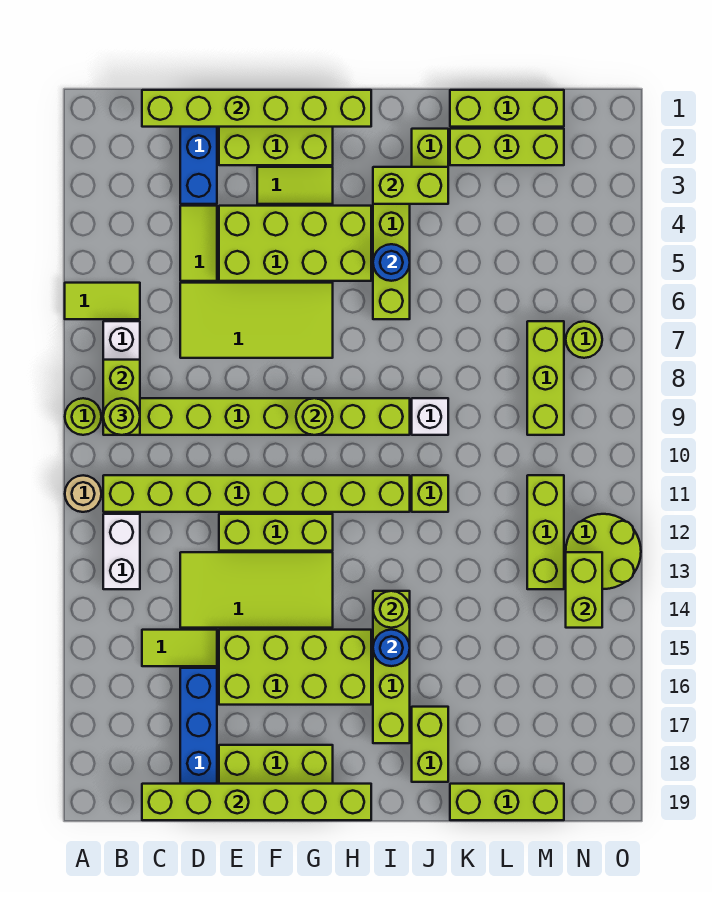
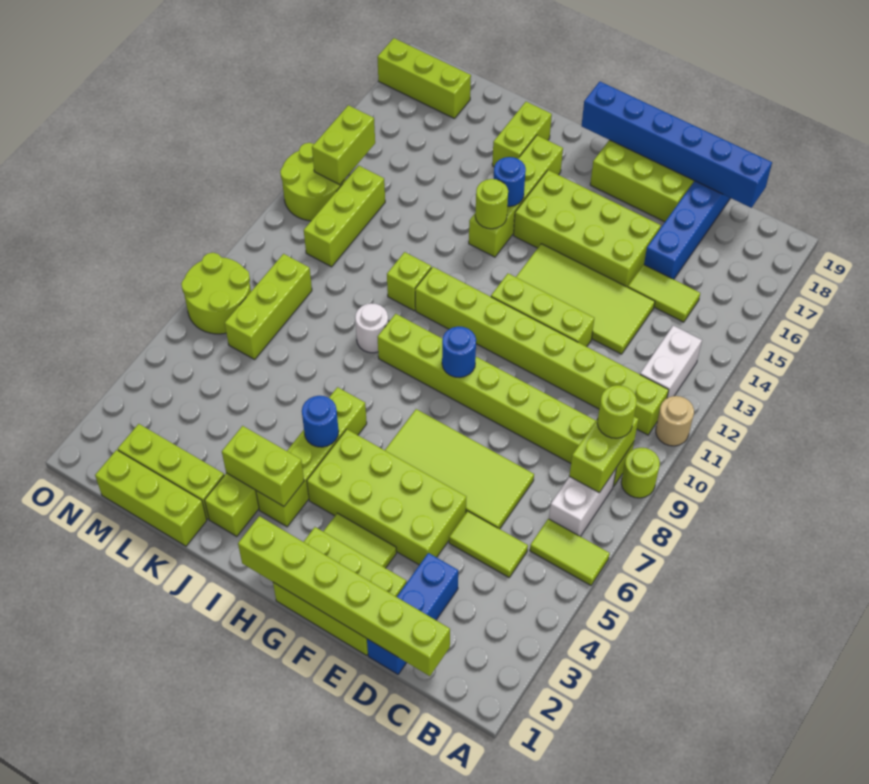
lime brick C19:H19 level 2 -> blue brick C19:H19 level 2
lime tile D4:D5 level 1 -> lime tile C5:D5 level 1
lime round brick G9 level 2 -> blue round brick G9 level 2
white brick J9 level 1 -> white round brick J9 level 1
lime brick K19:M19 level 1 -> lime brick M18:O18 level 1
lime round brick N7 level 1 -> lime round brick N7:O8 level 1

